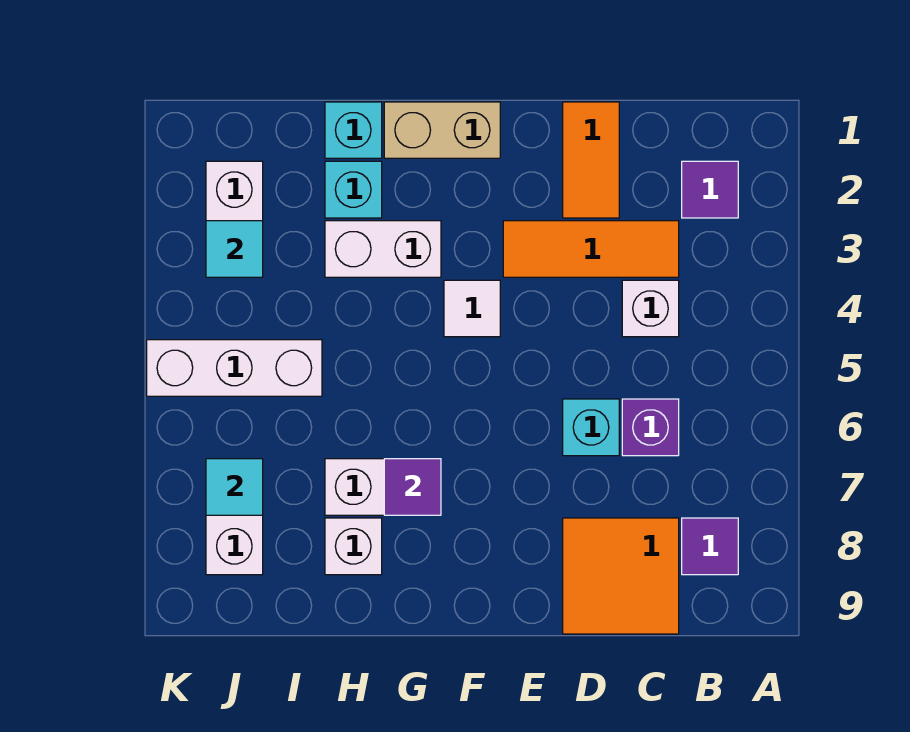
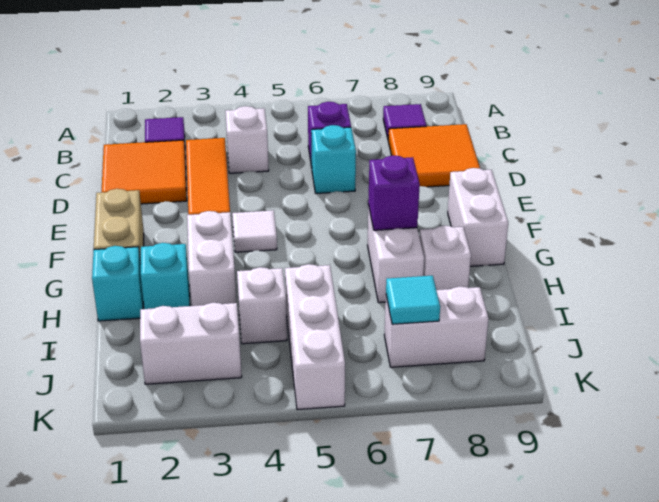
orange tile D1:D2 level 1 -> orange tile C1:D2 level 1
none -> white brick F9:G9 level 1
purple tile G7 level 2 -> purple brick G7 level 2
none -> white brick I4 level 1
cyan tile J3 level 2 -> none

